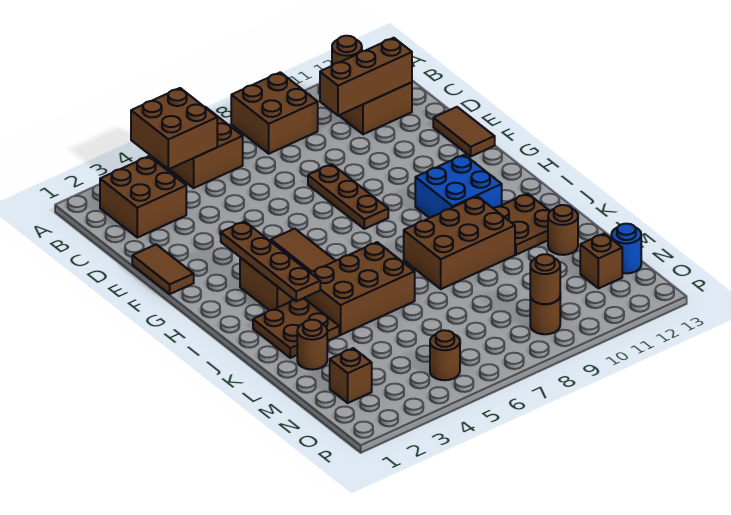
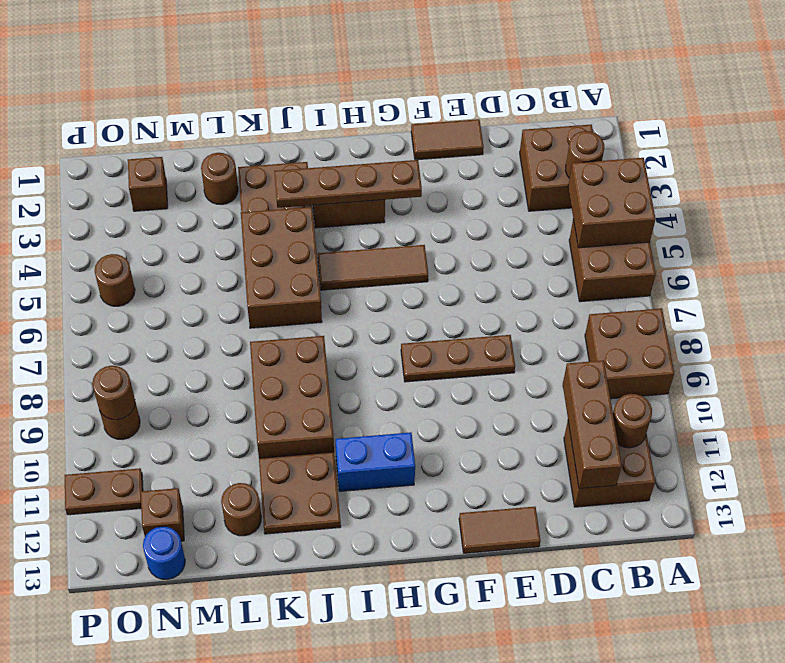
none -> brown round brick B3 level 2
blue brick H10:I11 level 1 -> blue brick H11:I11 level 1
none -> brown plate O11:P11 level 1

